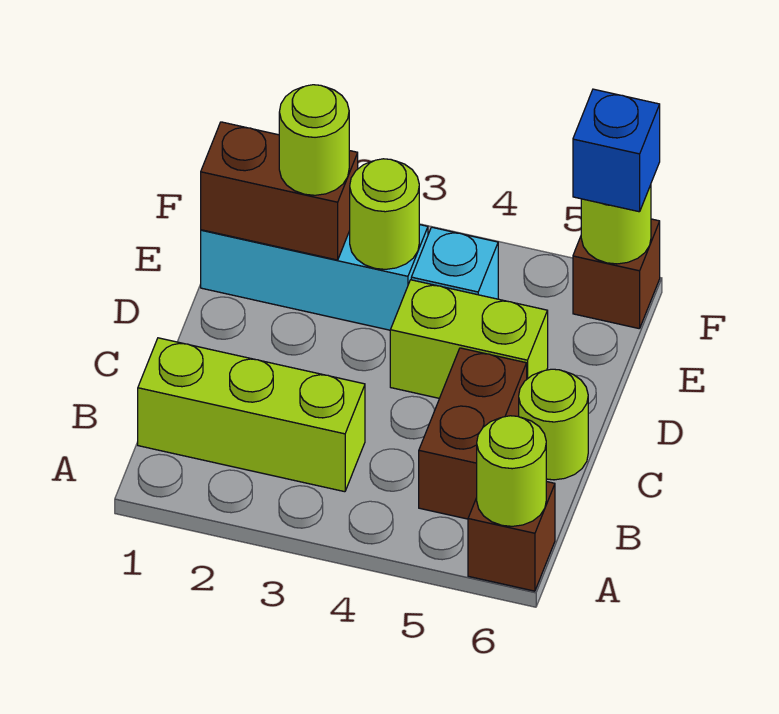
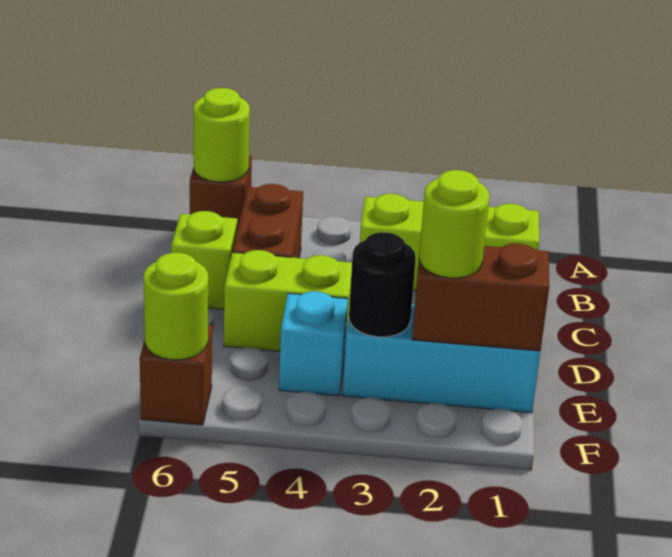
lime round brick C6 level 1 -> lime brick C6 level 1
lime round brick E3 level 2 -> black round brick E3 level 2
blue brick F6 level 3 -> none

